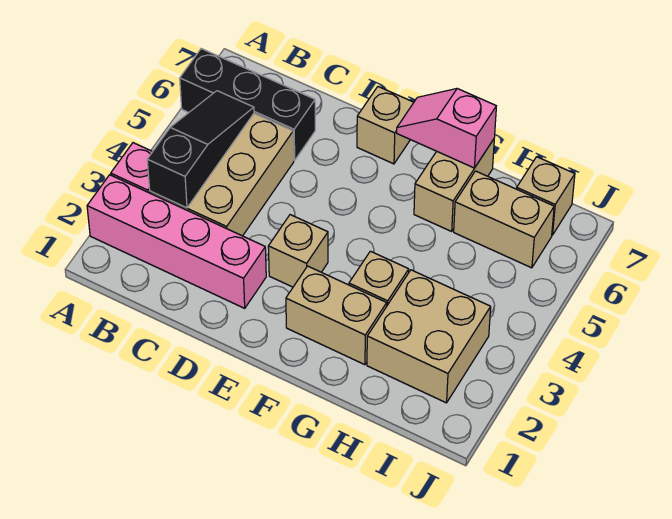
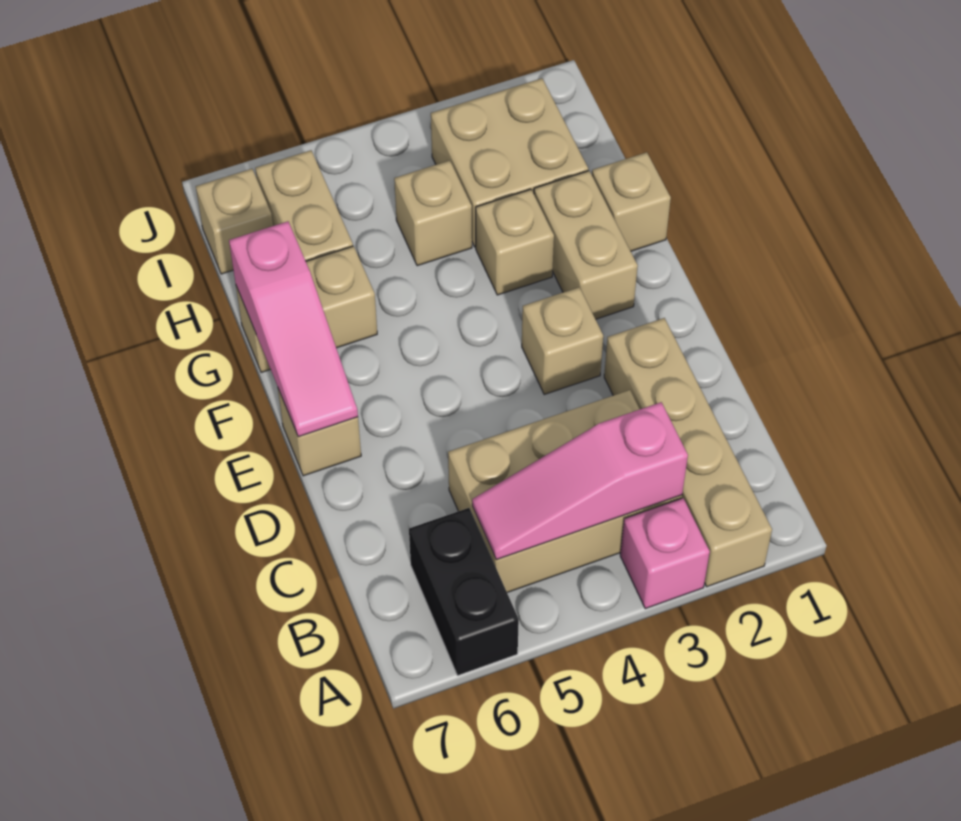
pink brick A2:D2 level 1 -> tan brick A2:D2 level 1
black brick A6:C6 level 1 -> black brick A6:B6 level 1
black slope B3:B5 level 2 top 3 -> pink slope B3:B5 level 2 top 3
pink slope F7:G7 level 2 top G -> pink slope E7:G7 level 2 top G
none -> tan brick G1 level 1
none -> tan brick H4 level 1

